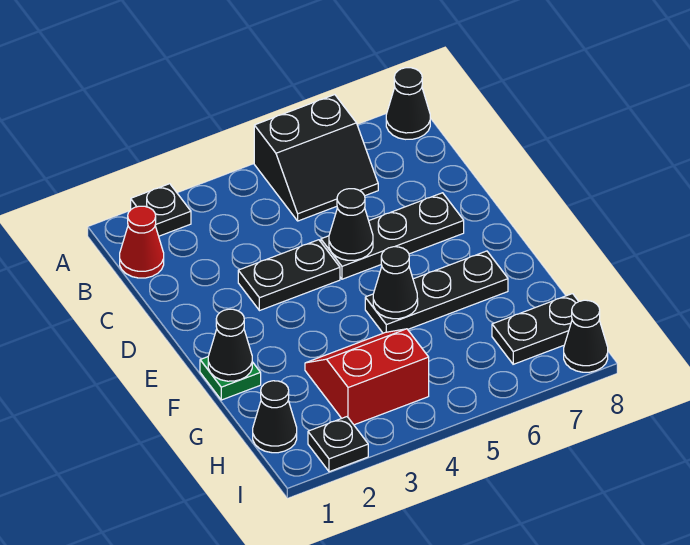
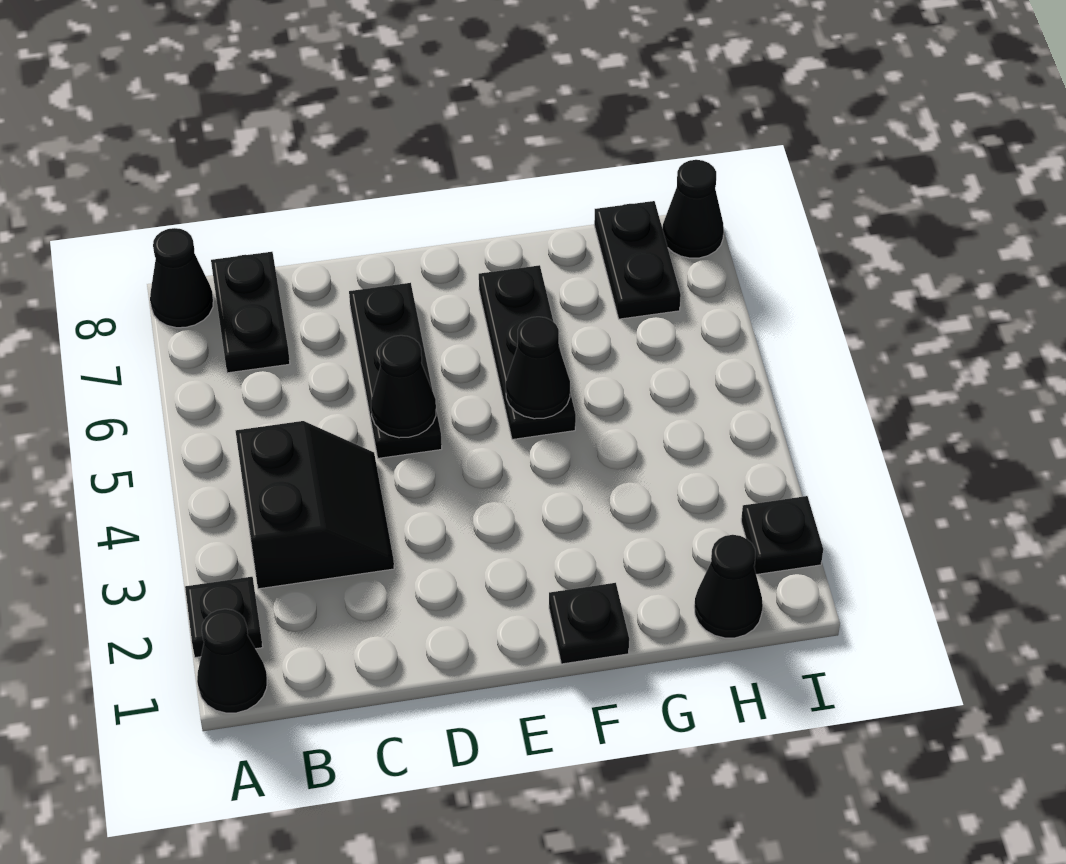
black slope A5:B6 level 1 top A -> black slope B3:C4 level 1 top B
red cone B1 level 1 -> none
black plate D3:D4 level 1 -> black plate B7:B8 level 1
green plate F1 level 1 -> black plate F1 level 1
black cone F1 level 2 -> black cone A1 level 1
red slope G3:H4 level 1 top H -> none

